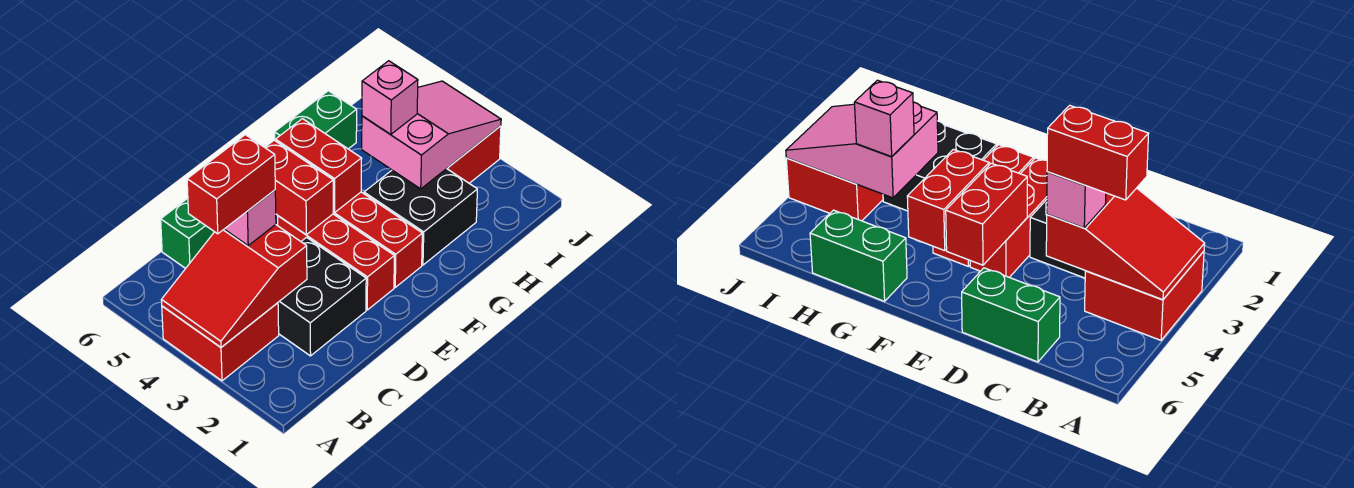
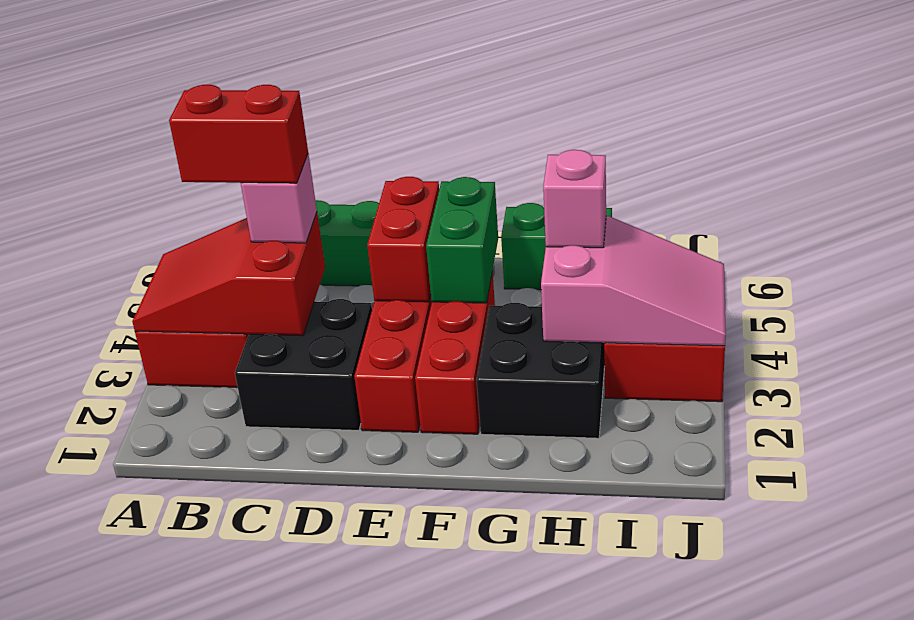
red brick F4:F5 level 2 -> green brick F4:F5 level 2

